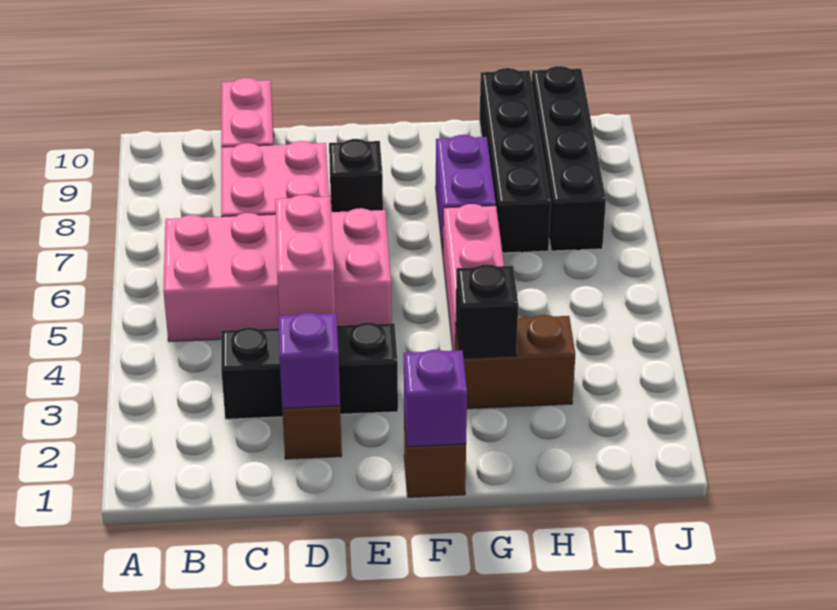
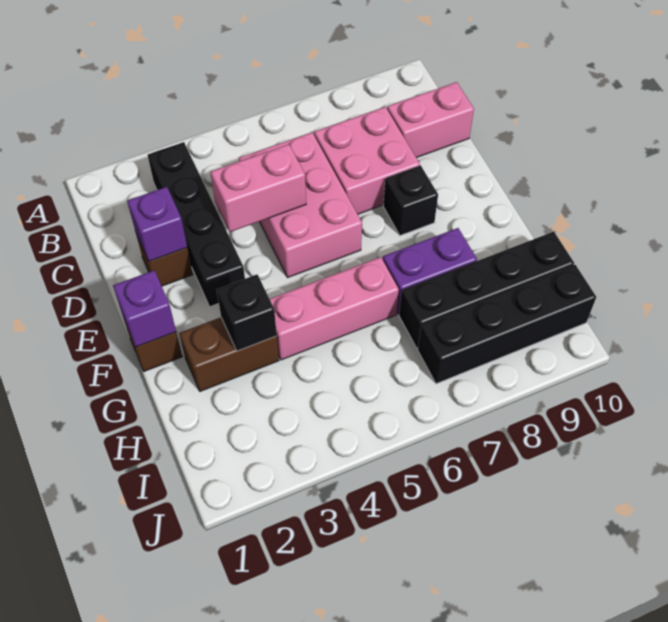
pink brick B5:E6 level 1 -> pink brick C5:E6 level 1
black brick C3:E3 level 1 -> black brick B3:E3 level 1
brown brick G3:H3 level 1 -> brown brick G2:G3 level 1

